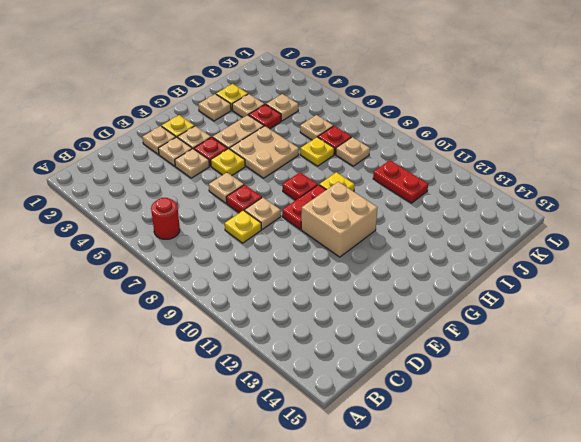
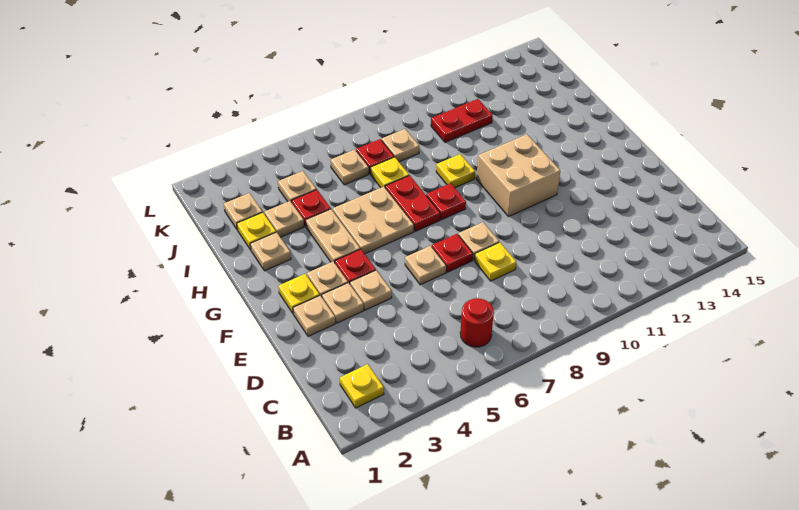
yellow plate F5 level 1 -> yellow plate B2 level 1
red plate F9:G9 level 1 -> red plate G7:H7 level 1
none -> tan plate J2 level 1

